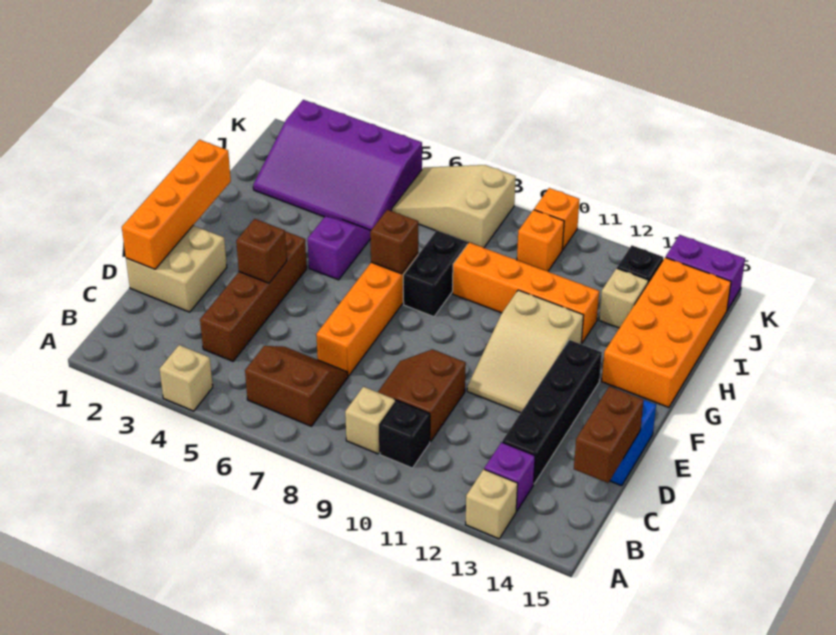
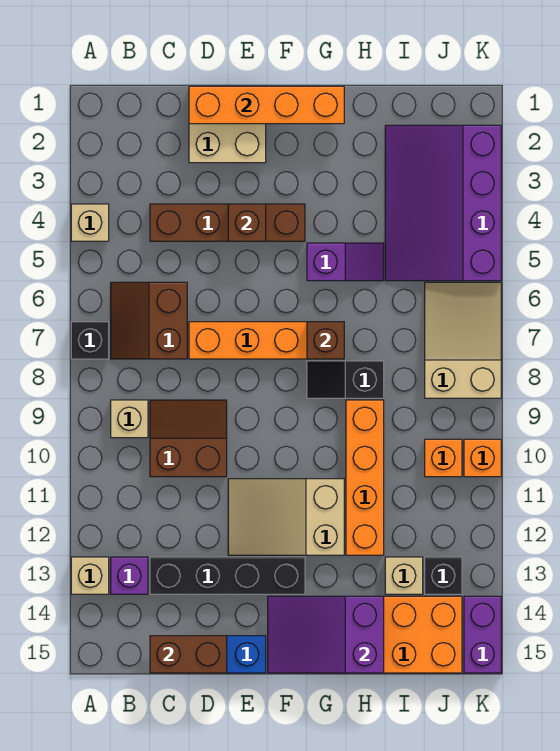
brown slope B6:C7 level 1 top B -> brown slope B6:C7 level 1 top C
black brick B10 level 1 -> black brick A7 level 1
none -> purple slope F14:H15 level 2 top H
black brick G8:H8 level 1 -> black slope G8:H8 level 1 top H

